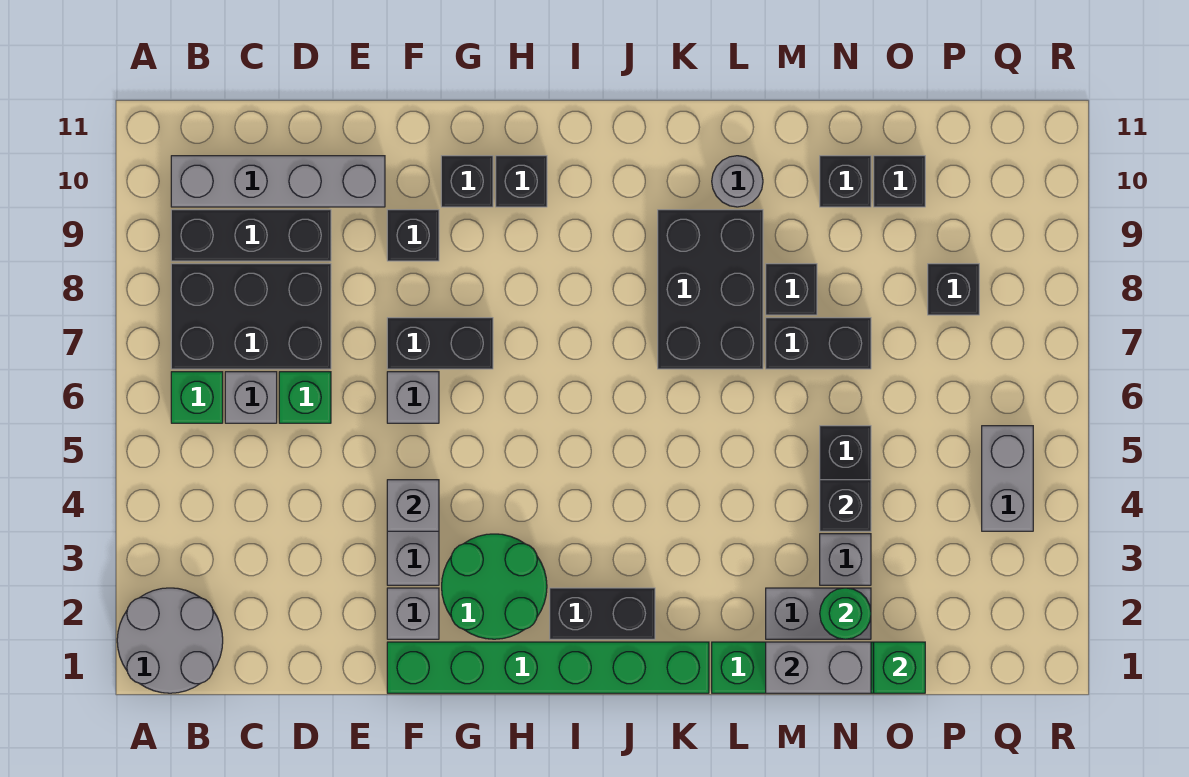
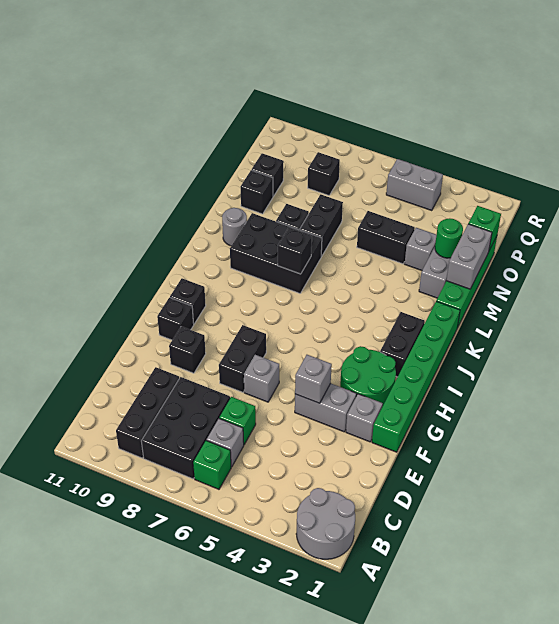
grey brick B10:E10 level 1 -> none
black brick N4 level 2 -> black brick K7 level 2

